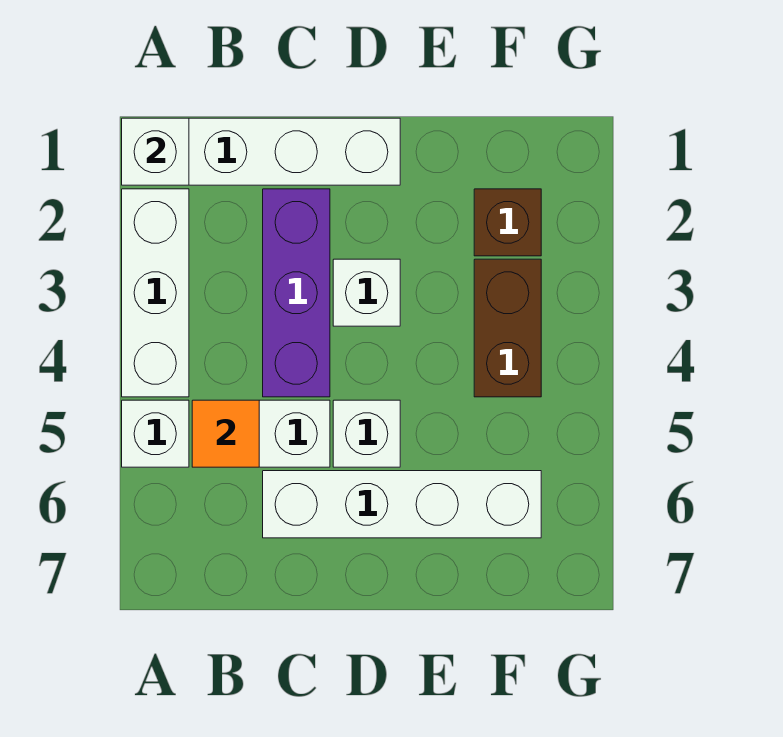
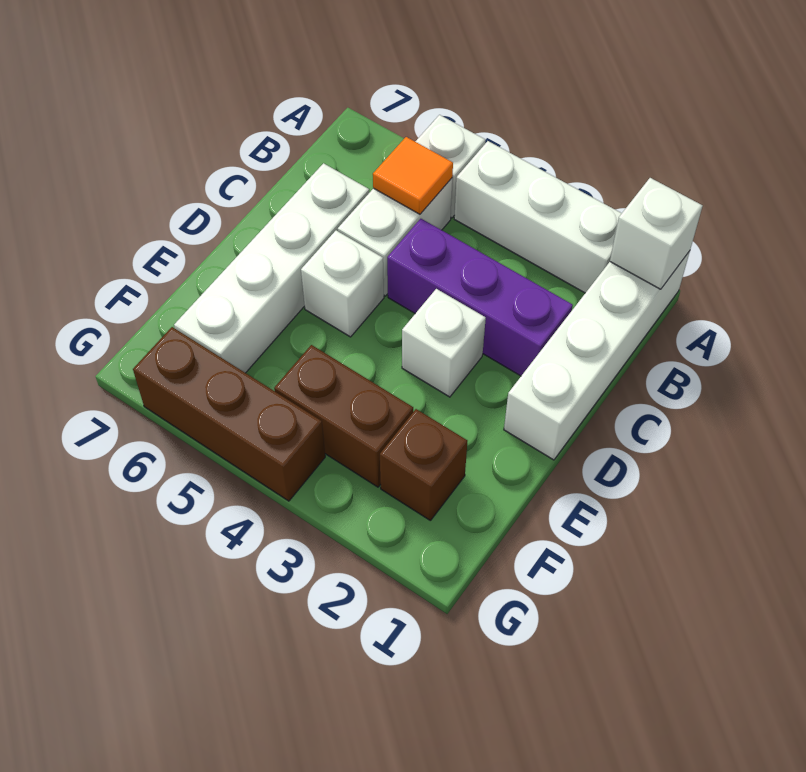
none -> brown brick G4:G6 level 1

